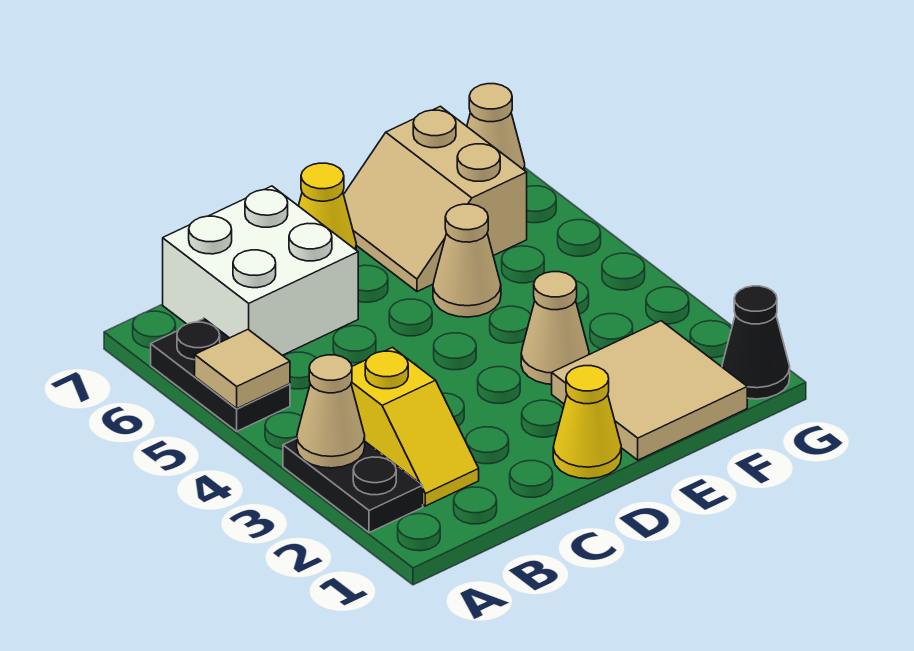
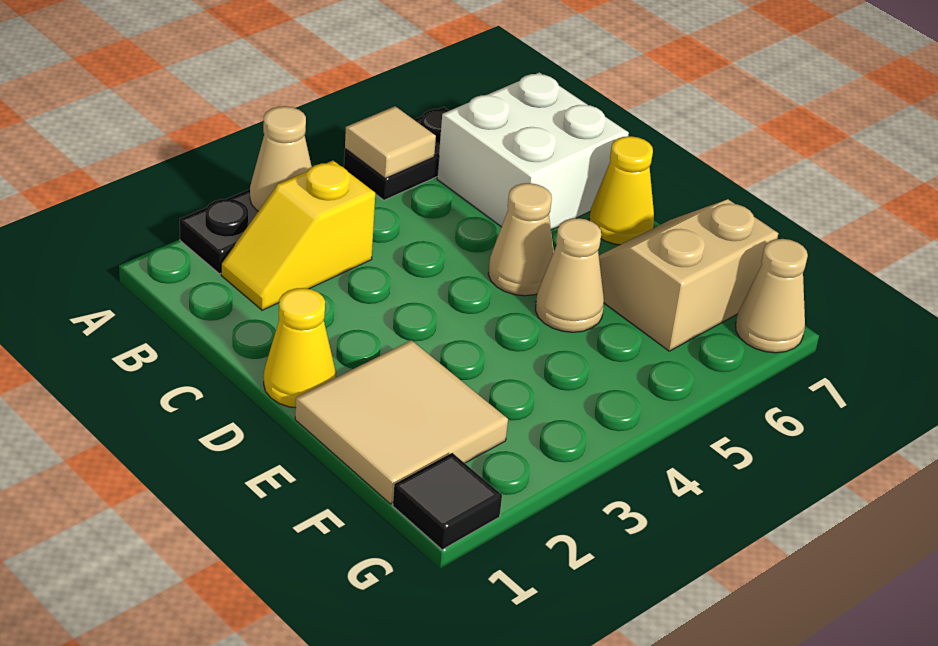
tan cone E3 level 1 -> tan cone D5 level 1
black cone G1 level 1 -> black tile G1 level 1

